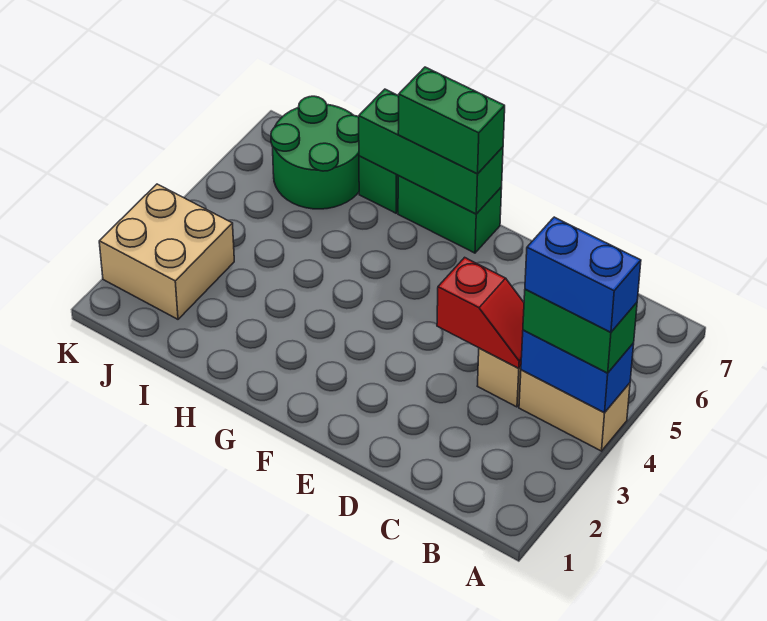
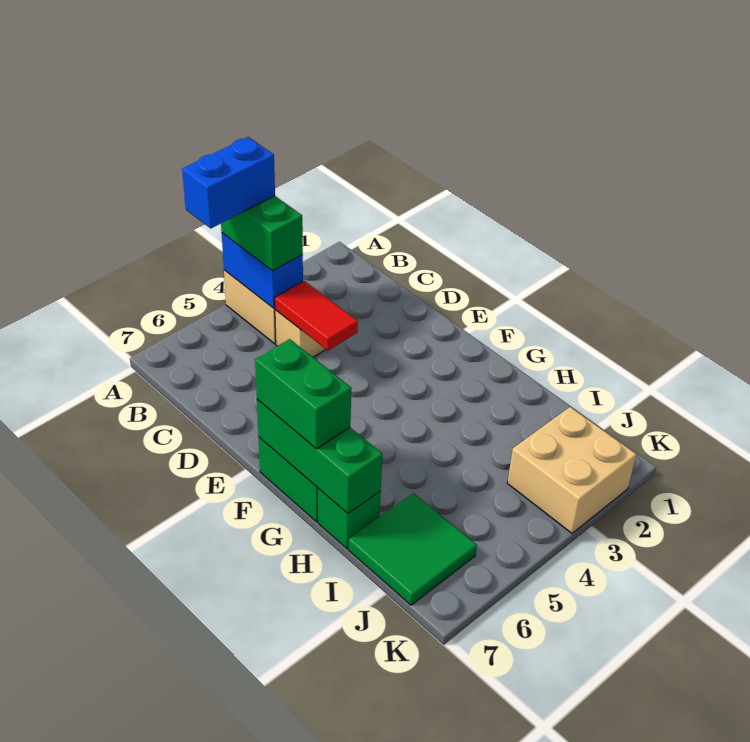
blue brick A4:B4 level 4 -> blue brick A4:A5 level 4
red slope C4:D4 level 2 top D -> red tile C4:D4 level 2
green round brick I6:J7 level 1 -> green tile I6:J7 level 1

